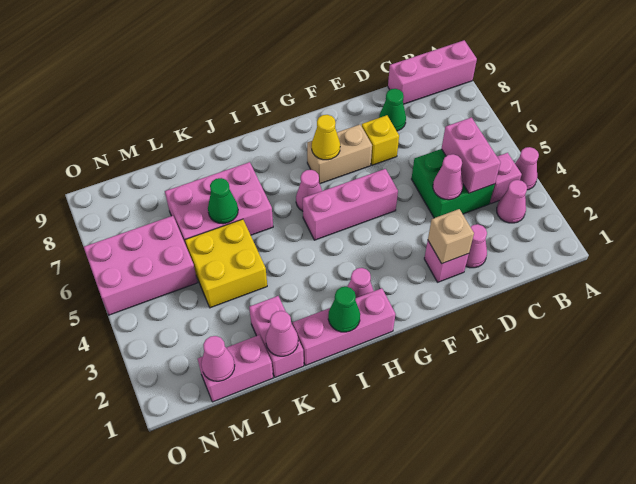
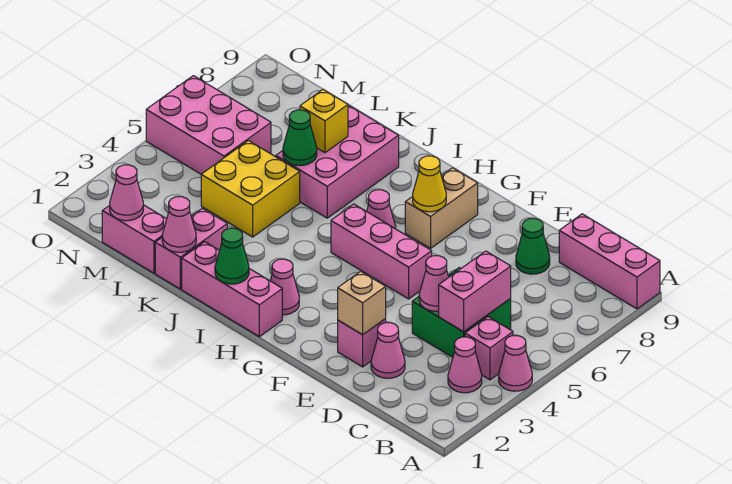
yellow brick E7 level 1 -> yellow brick K7 level 2
tan brick F7:G7 level 1 -> tan brick G7:G8 level 1
pink brick J6:L7 level 1 -> pink brick J6:K8 level 1

